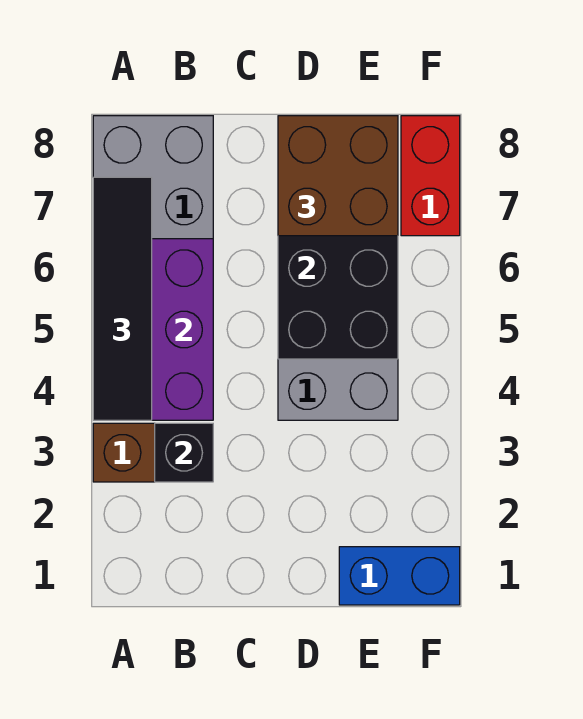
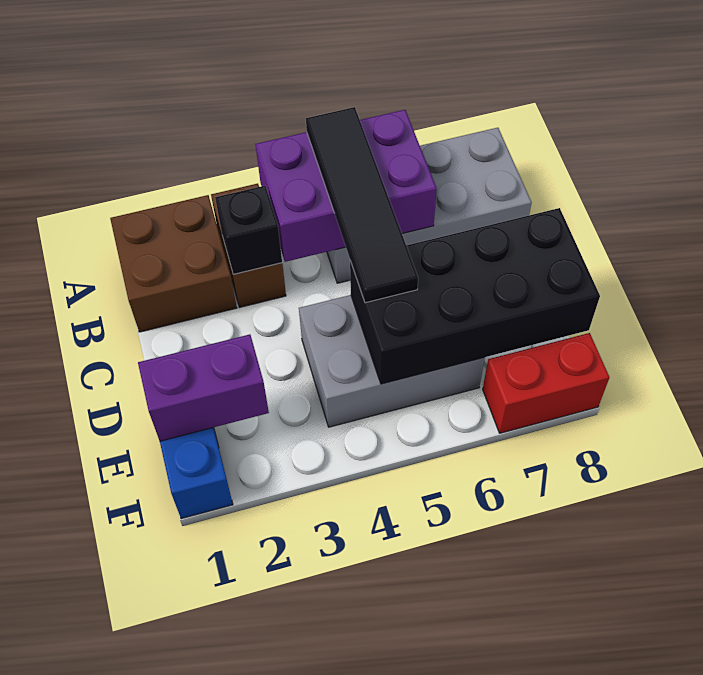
black tile A4:A7 level 3 -> black tile A5:D5 level 3
brown brick D7:E8 level 3 -> brown brick A1:B2 level 1
none -> purple brick E1:E2 level 2

